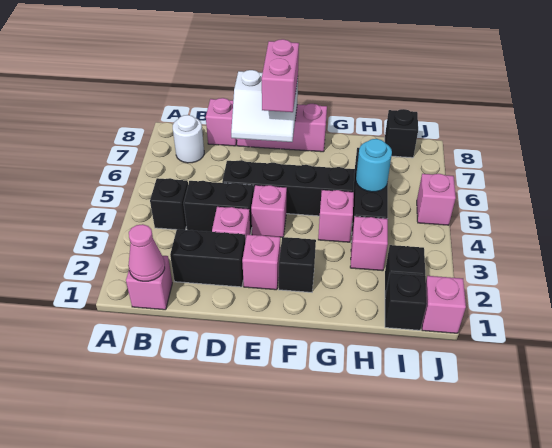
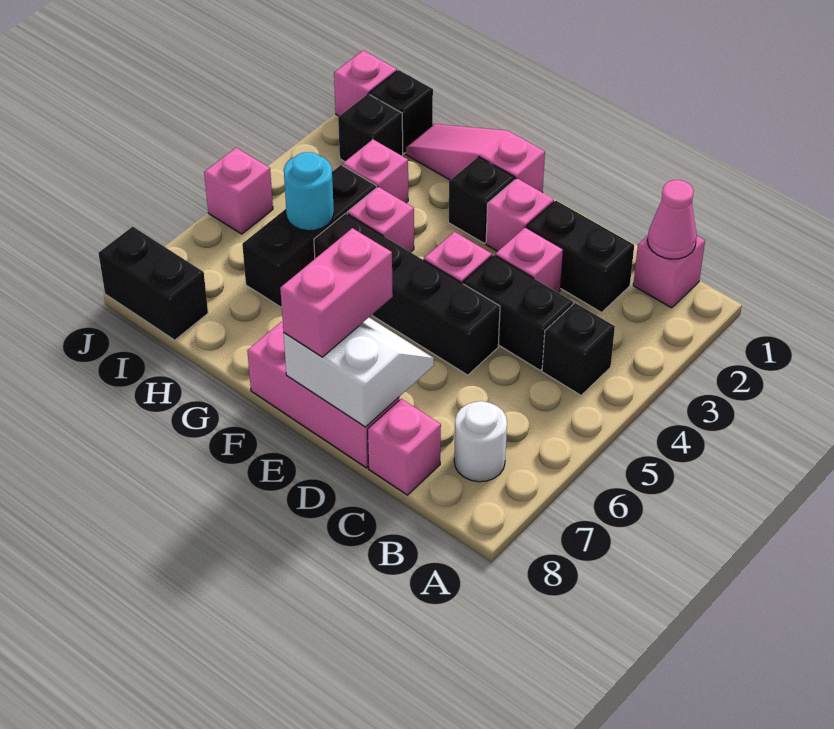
none -> pink slope F1:H1 level 1 top F
black brick I8 level 1 -> black brick I8:J8 level 1

